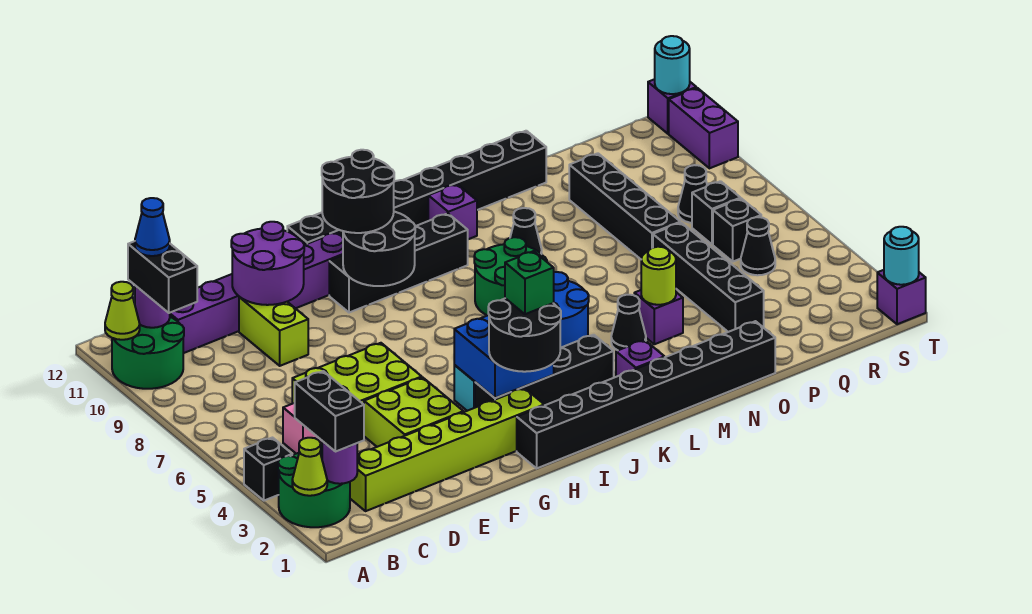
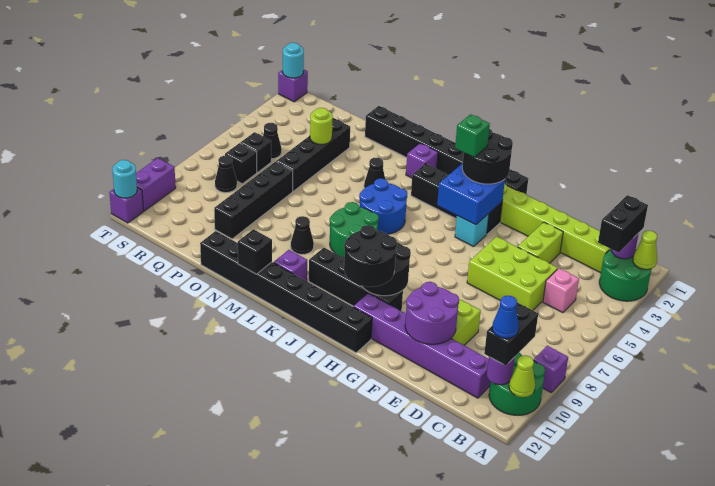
black brick A4 level 1 -> black brick M12 level 2
lime brick E3:F4 level 1 -> lime brick E3:E4 level 1
purple brick N4 level 1 -> purple brick A9 level 1
lime round brick N4 level 2 -> lime round brick P4 level 2

